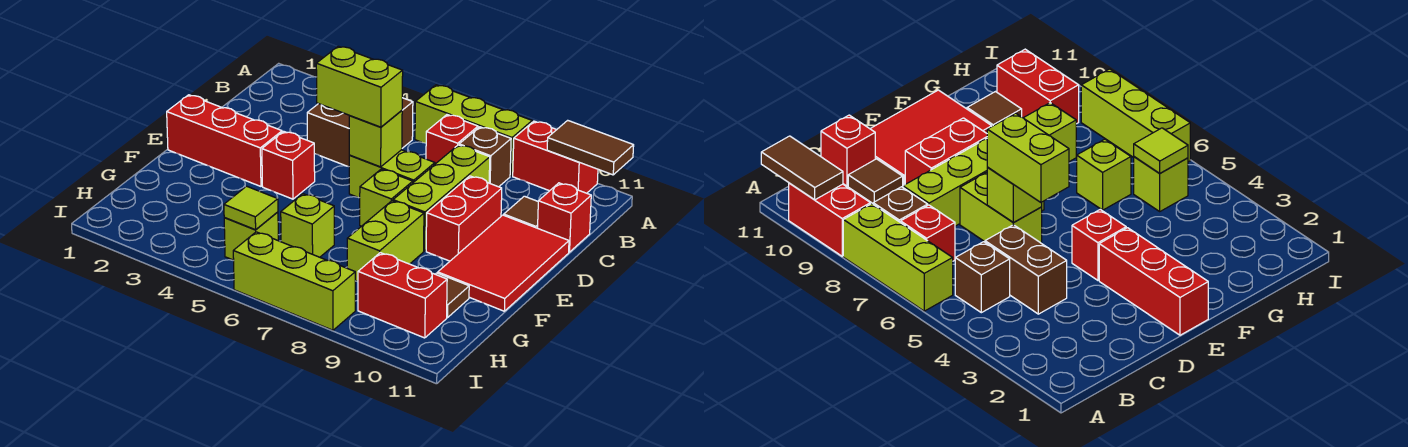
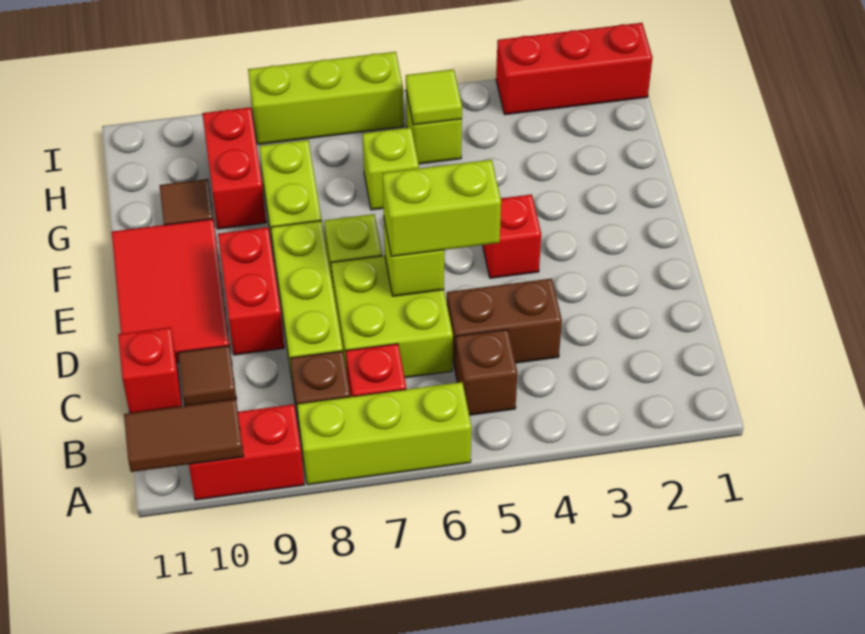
lime brick D6:D7 level 1 -> lime brick C6:D7 level 1
red brick E1:E3 level 1 -> red brick I1:I3 level 1
red brick H9:H10 level 1 -> red brick G9:H9 level 1

